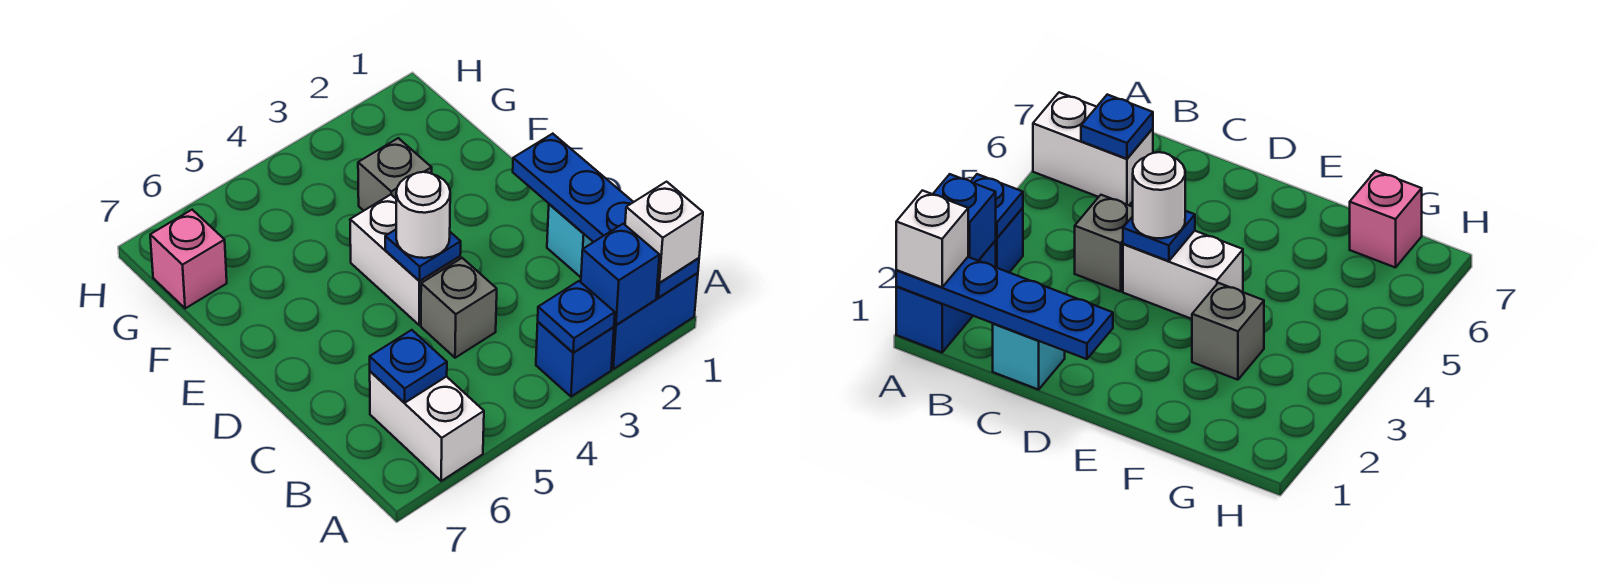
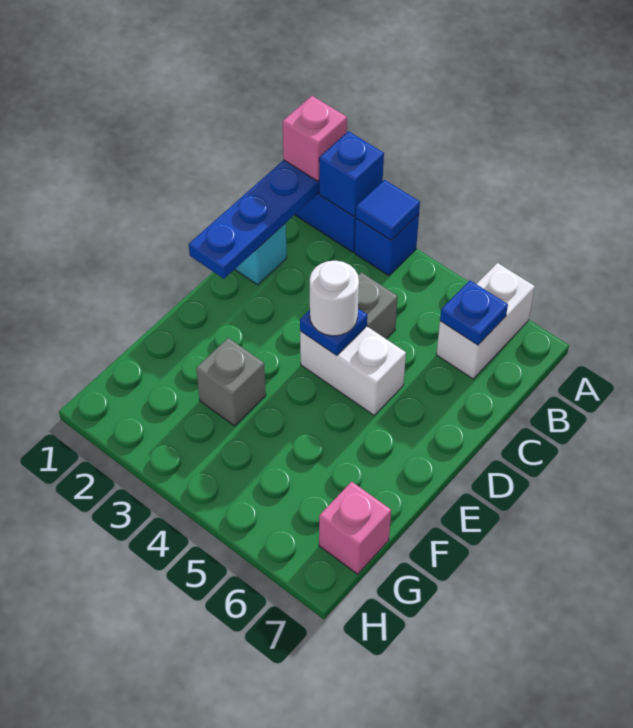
white brick A1 level 3 -> pink brick A1 level 3
blue plate A3 level 2 -> blue tile A3 level 2
white brick D4:E4 level 1 -> white brick D4:D5 level 1

